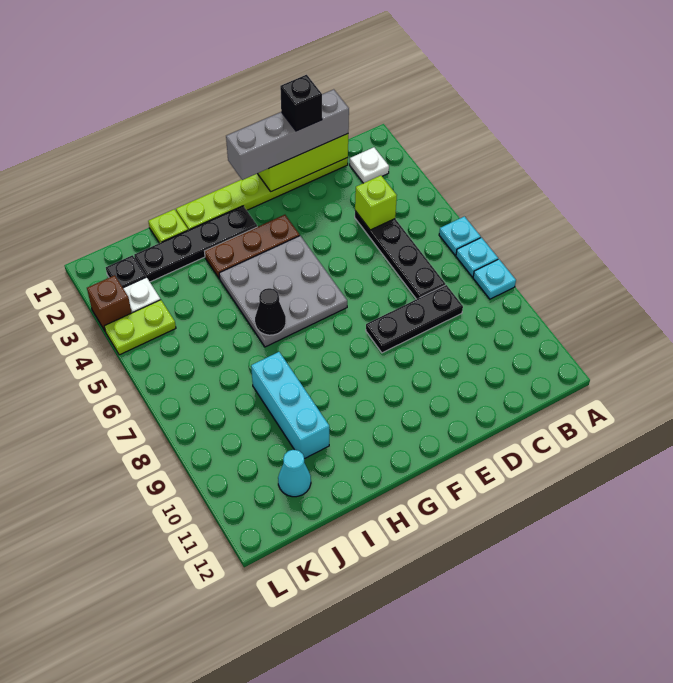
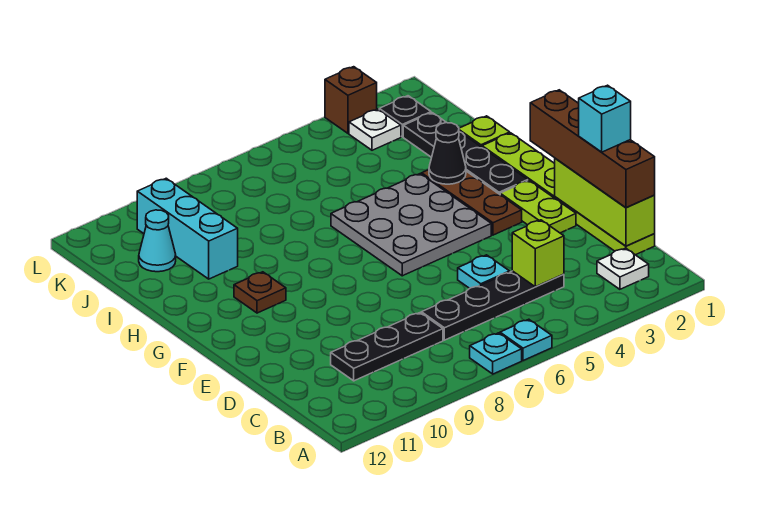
cyan plate A8 level 1 -> cyan plate D5 level 1
grey brick C1:F1 level 3 -> brown brick C1:F1 level 3
black plate C8:E8 level 1 -> black plate C8:C10 level 1
black brick D1 level 4 -> cyan brick D1 level 4
none -> brown plate G10 level 1
black cone H6 level 2 -> black cone H3 level 2
cyan brick I8:I10 level 1 -> cyan brick I10:K10 level 1
lime plate K4:L4 level 1 -> lime plate E2:F2 level 1

